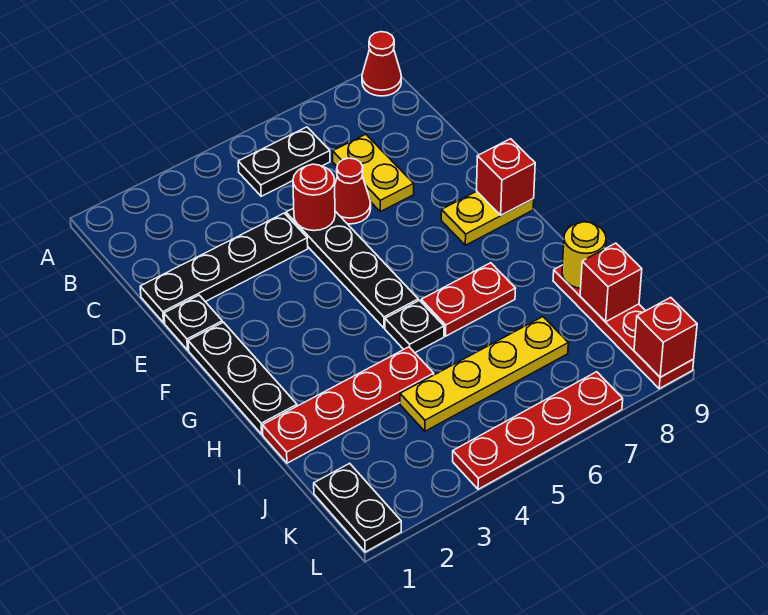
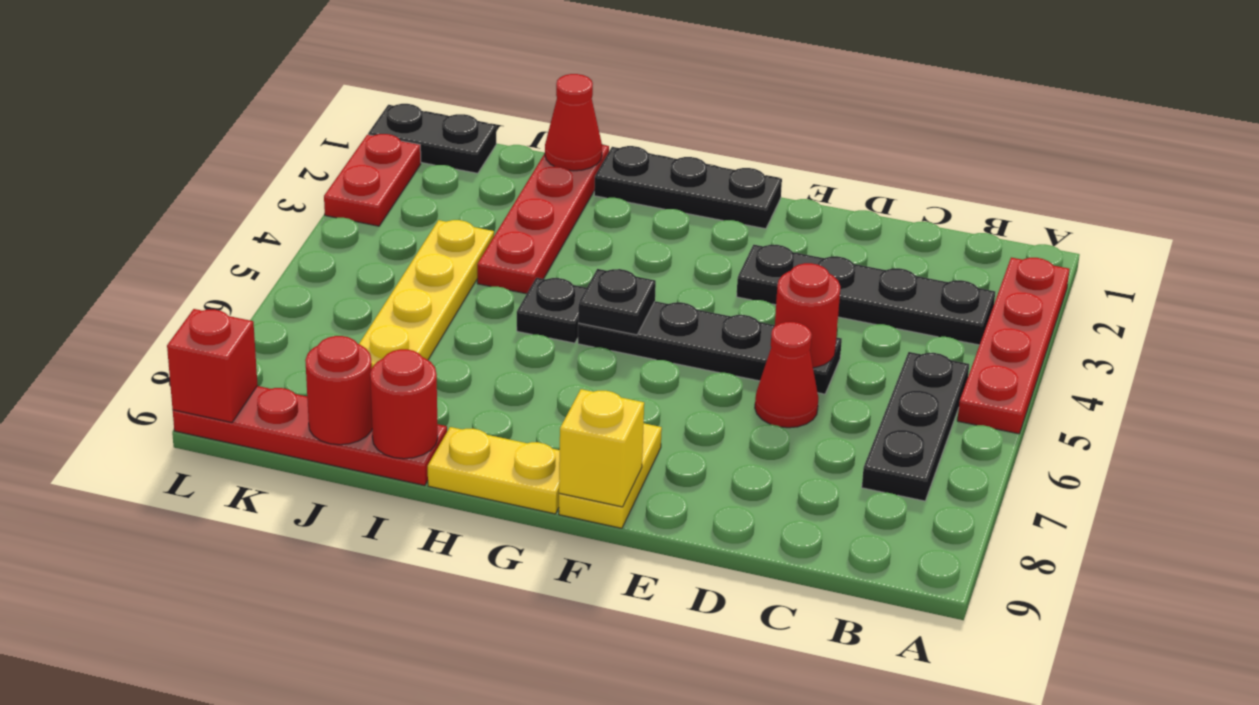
red cone A9 level 1 -> red cone I1 level 2
black plate B5:B6 level 1 -> black plate B5:B7 level 1
yellow plate C7:D7 level 1 -> yellow plate G9:H9 level 1
black plate D1:D4 level 1 -> black plate B3:E3 level 1
black plate E1 level 1 -> black plate G5 level 2
red brick F9 level 2 -> yellow brick F9 level 2
red plate H6:H7 level 1 -> red plate L2:L3 level 1
yellow round brick I9 level 2 -> red round brick I9 level 2
red brick J9 level 2 -> red round brick J9 level 2
red plate L4:L7 level 1 -> red plate A2:A5 level 1

